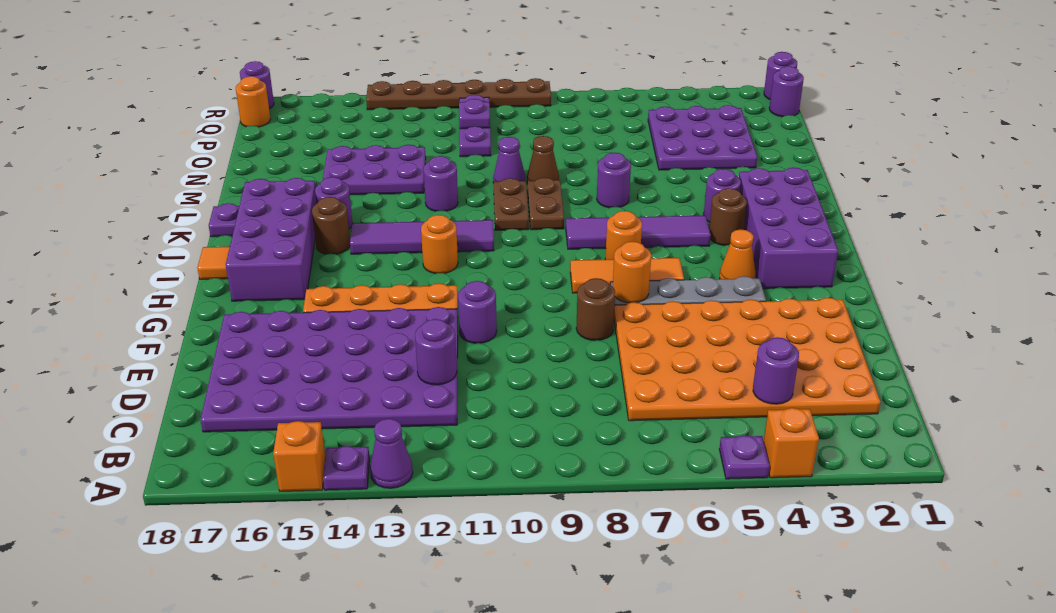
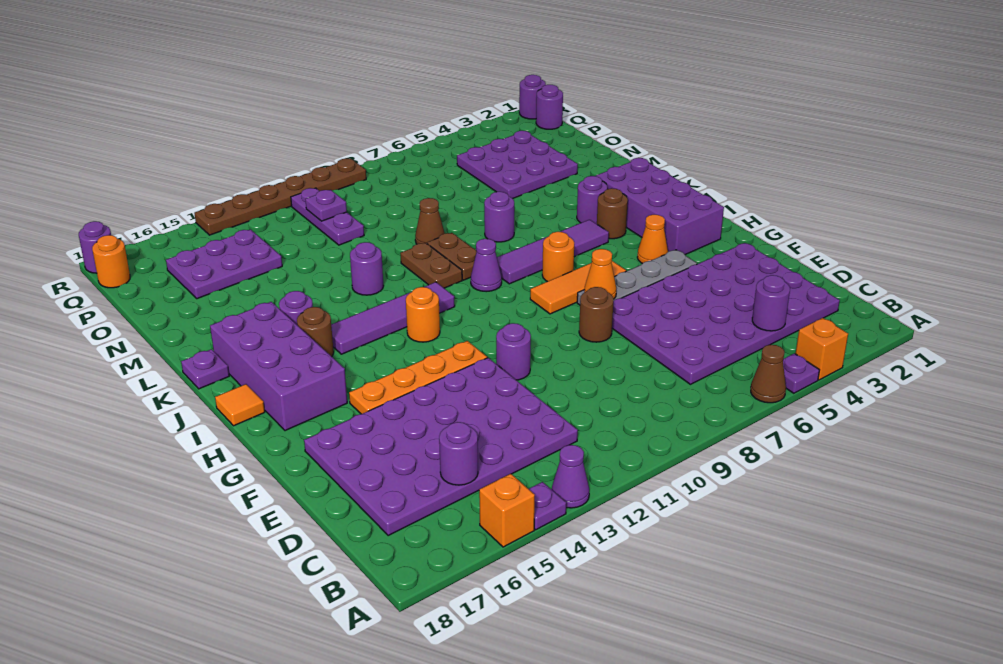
none -> brown cone A6 level 1
orange plate C2:F7 level 1 -> purple plate C2:F7 level 1
purple round brick D12 level 2 -> purple round brick C15 level 2
orange round brick G7 level 2 -> orange cone G7 level 2
purple cone M10 level 1 -> purple cone J9 level 1
purple plate M13:N15 level 1 -> purple plate O14:P16 level 1

